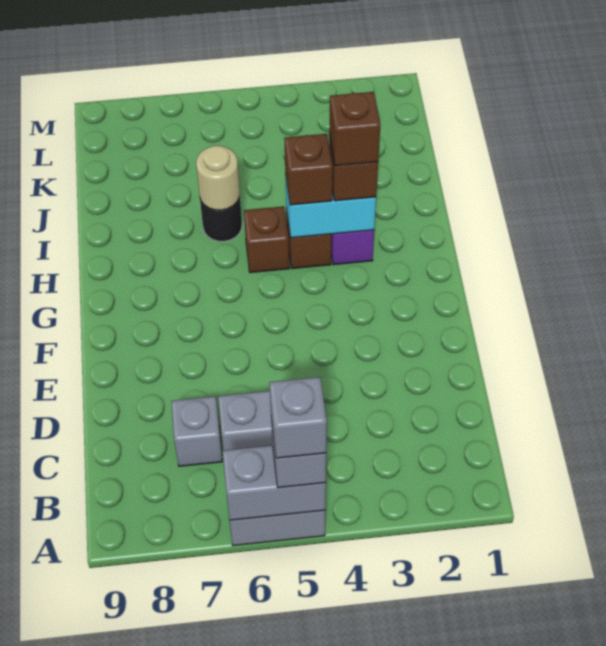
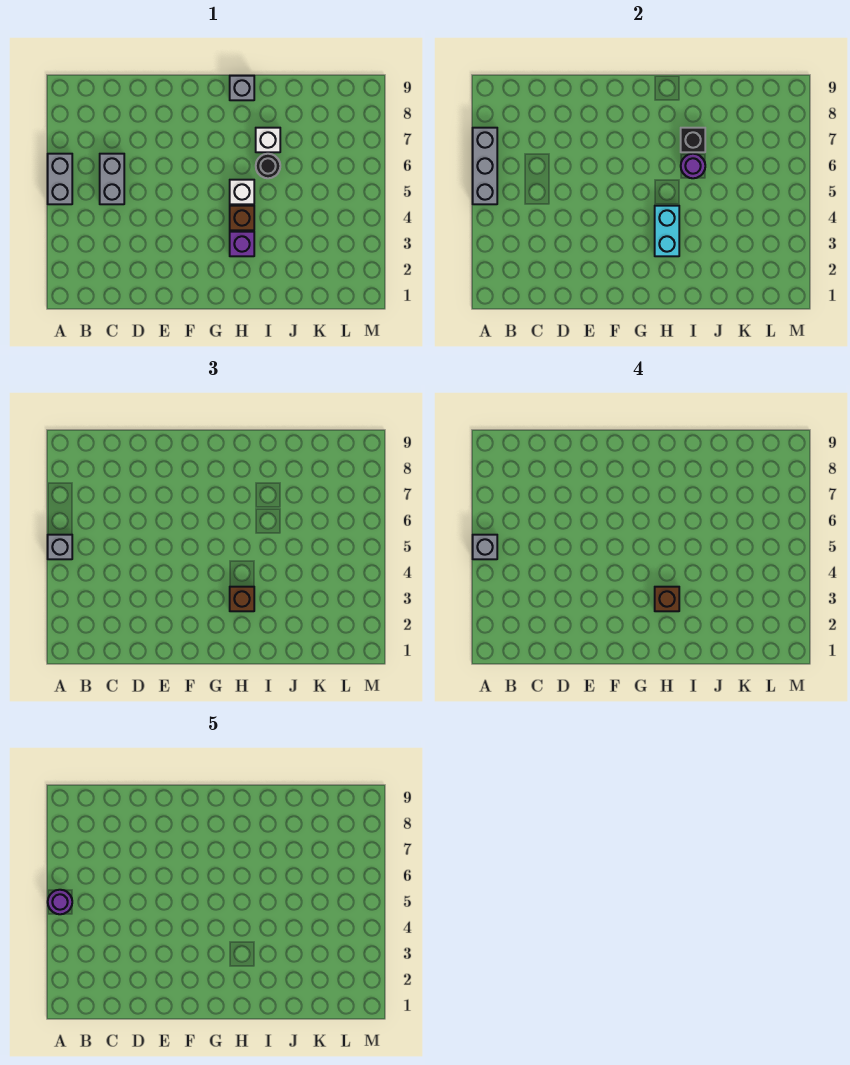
grey brick A5:A6 level 2 -> grey brick A5:A7 level 2
none -> purple round brick A5 level 5
grey brick C7 level 1 -> grey brick H9 level 1
brown brick H4 level 3 -> none
brown brick H5 level 1 -> white brick H5 level 1
tan round brick I6 level 2 -> purple round brick I6 level 2
none -> white brick I7 level 1
none -> black brick I7 level 2

